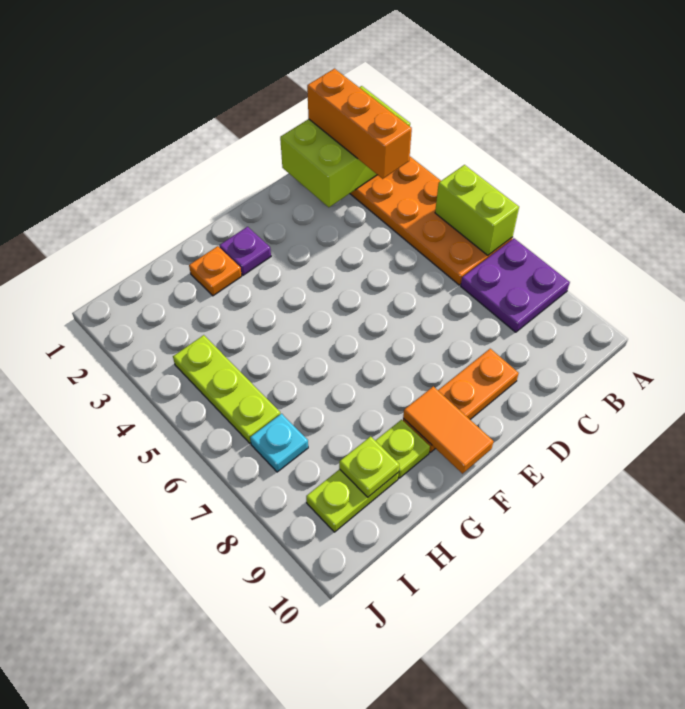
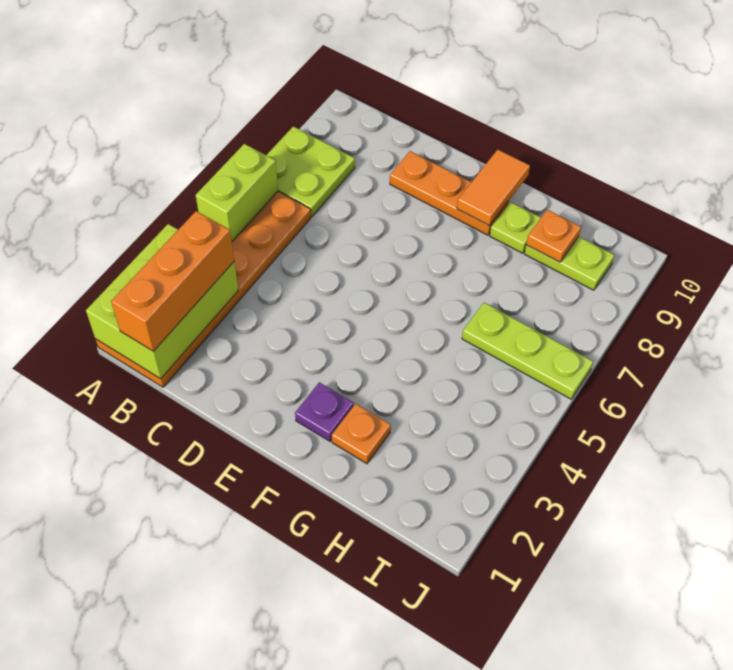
lime brick A1:C2 level 2 -> lime brick A1:B3 level 2
purple plate A7:B8 level 1 -> lime plate A7:B8 level 1
lime plate H9 level 2 -> orange plate H9 level 2
lime plate I4:I6 level 1 -> lime plate H6:J6 level 1
cyan plate I7 level 1 -> none

